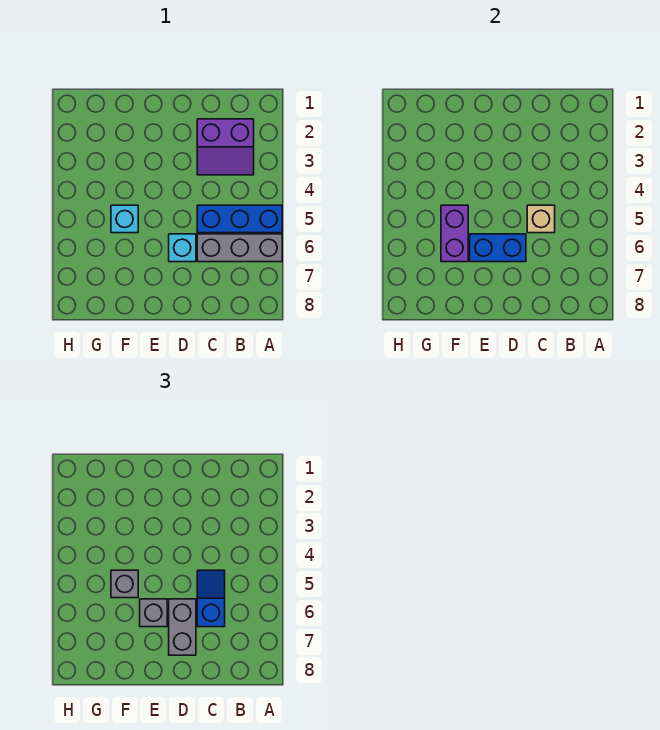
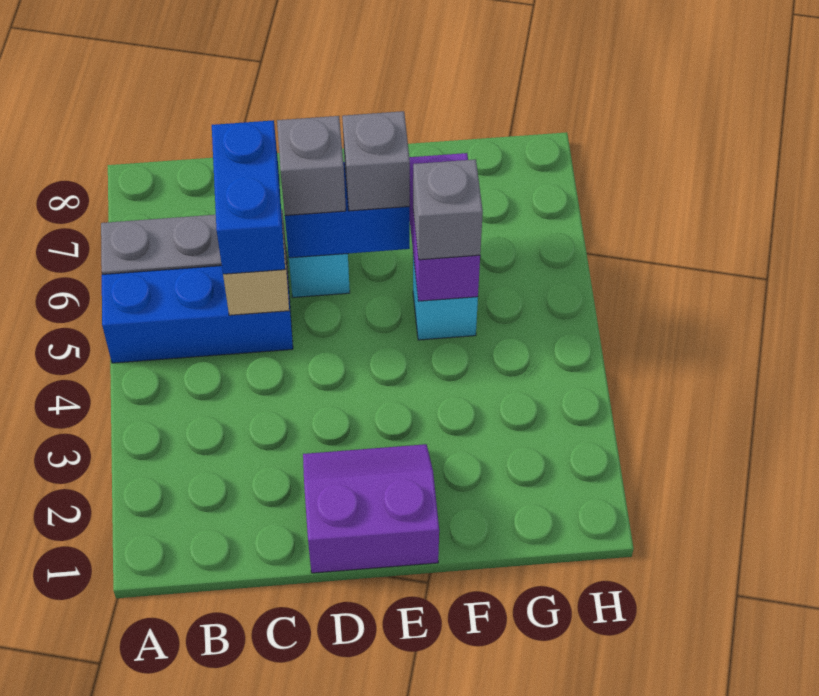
purple slope B2:C3 level 1 top 2 -> purple slope D1:E2 level 1 top 1
blue slope C5:C6 level 3 top 6 -> blue brick C5:C6 level 3
grey brick D6:D7 level 3 -> grey brick D6 level 3

